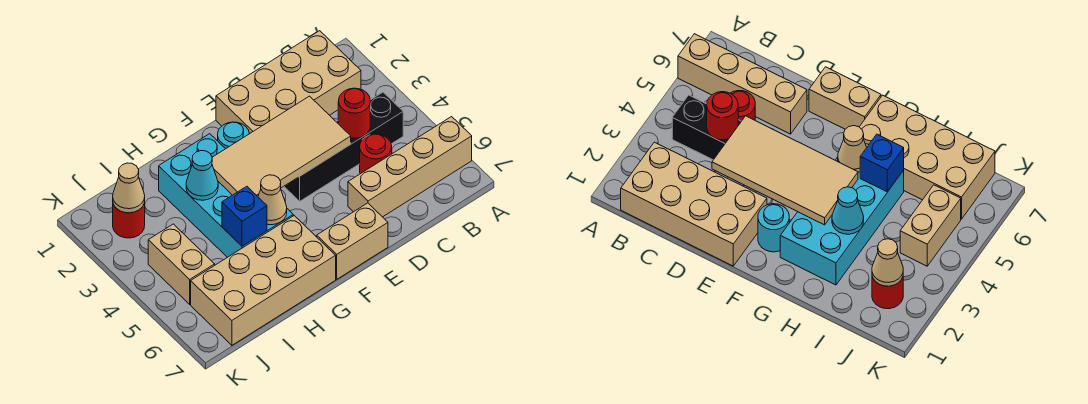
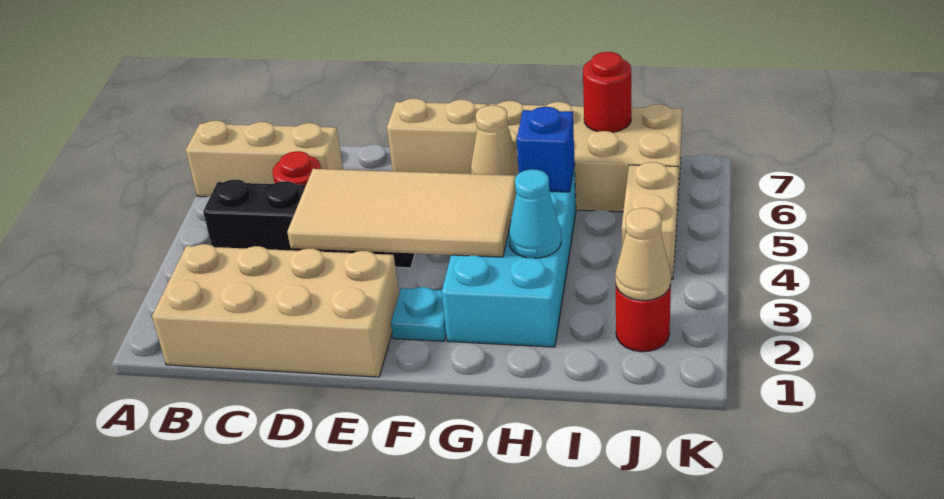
tan brick A6:D6 level 1 -> tan brick A6:C6 level 1
red round brick C4 level 2 -> red round brick I7 level 2
cyan round brick F2 level 1 -> cyan plate F2 level 1

